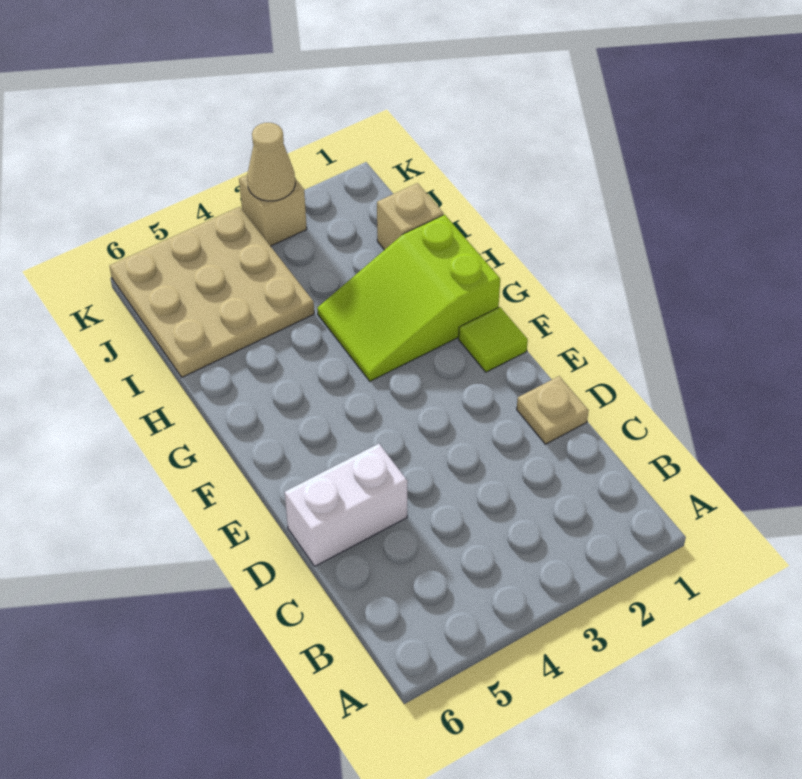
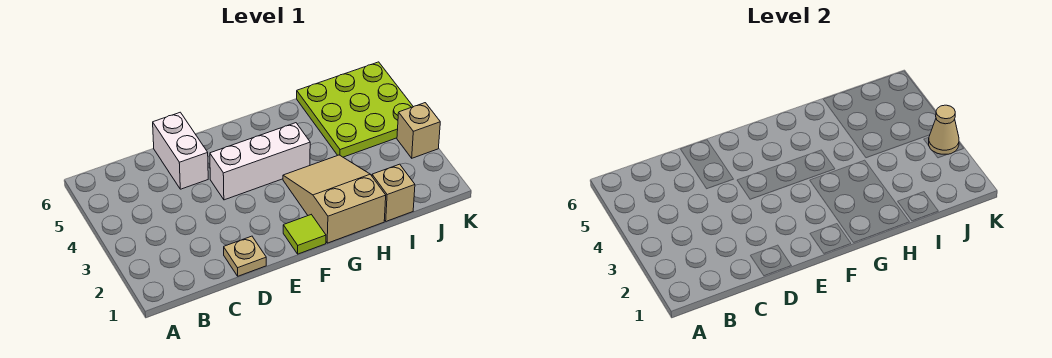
none -> white brick E4:G4 level 1
lime slope G1:H3 level 1 top 1 -> tan slope G1:H3 level 1 top 1
tan plate I4:K6 level 1 -> lime plate I4:K6 level 1

